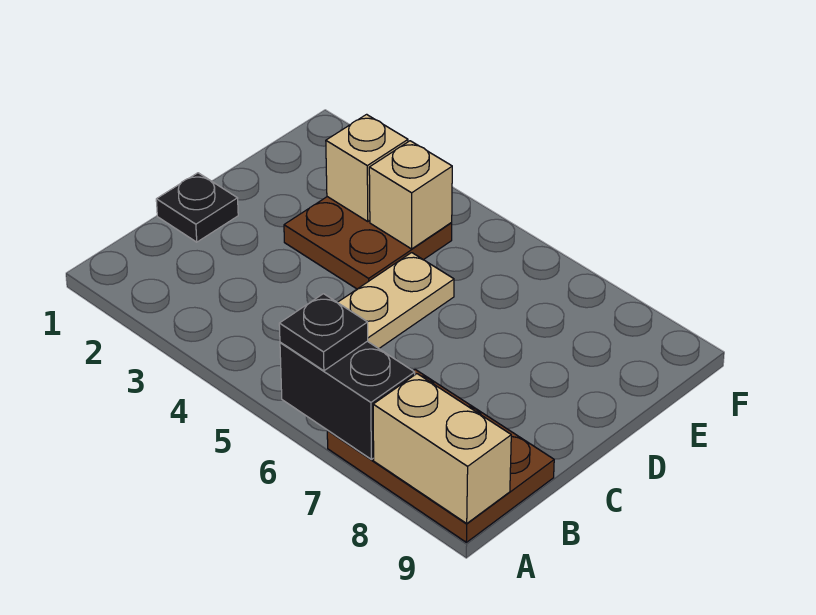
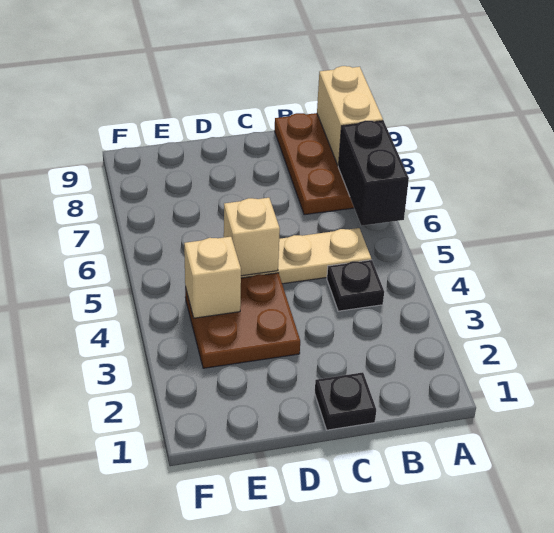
black plate A6 level 3 -> black plate B4 level 1
tan brick E3 level 2 -> tan brick D5 level 2

